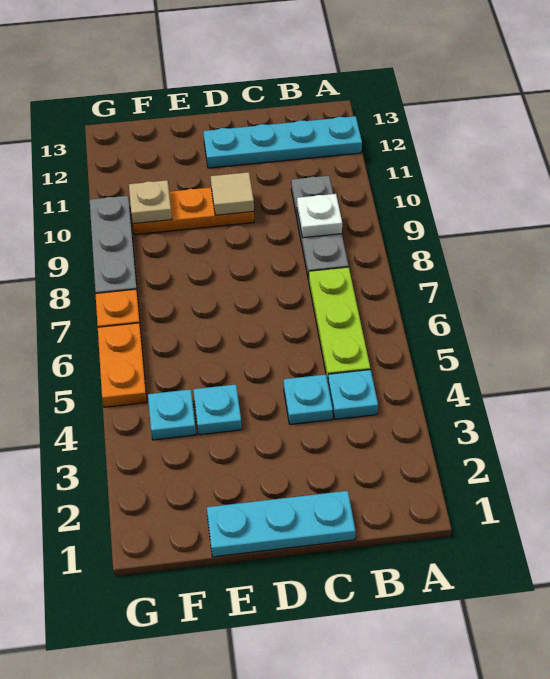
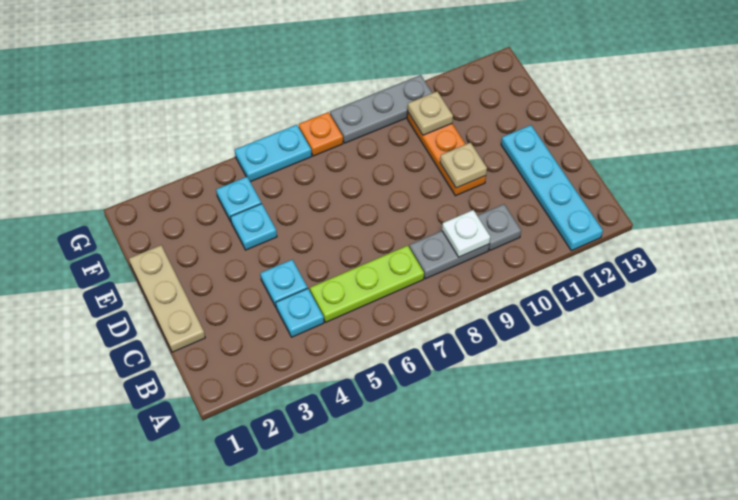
cyan plate C1:E1 level 1 -> tan plate C1:E1 level 1
tan tile D10 level 2 -> tan plate D10 level 2
orange plate G5:G6 level 1 -> cyan plate G5:G6 level 1

